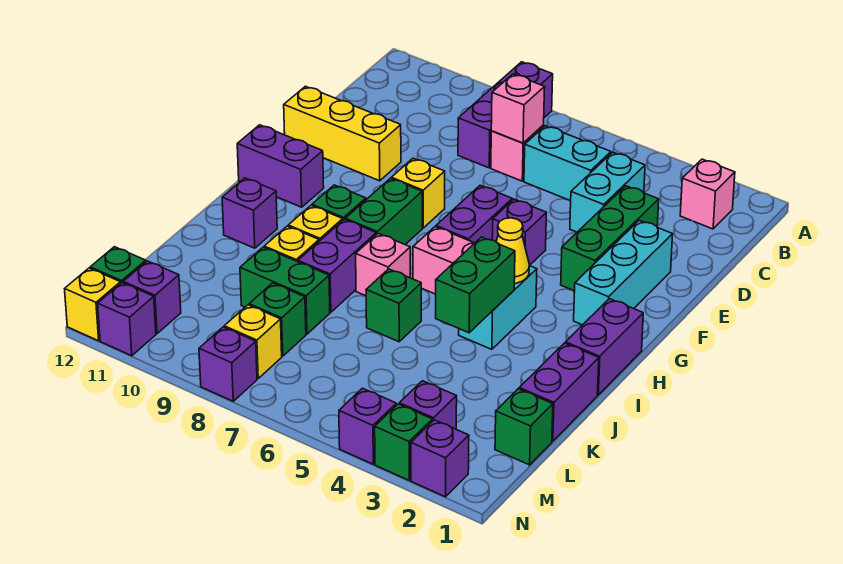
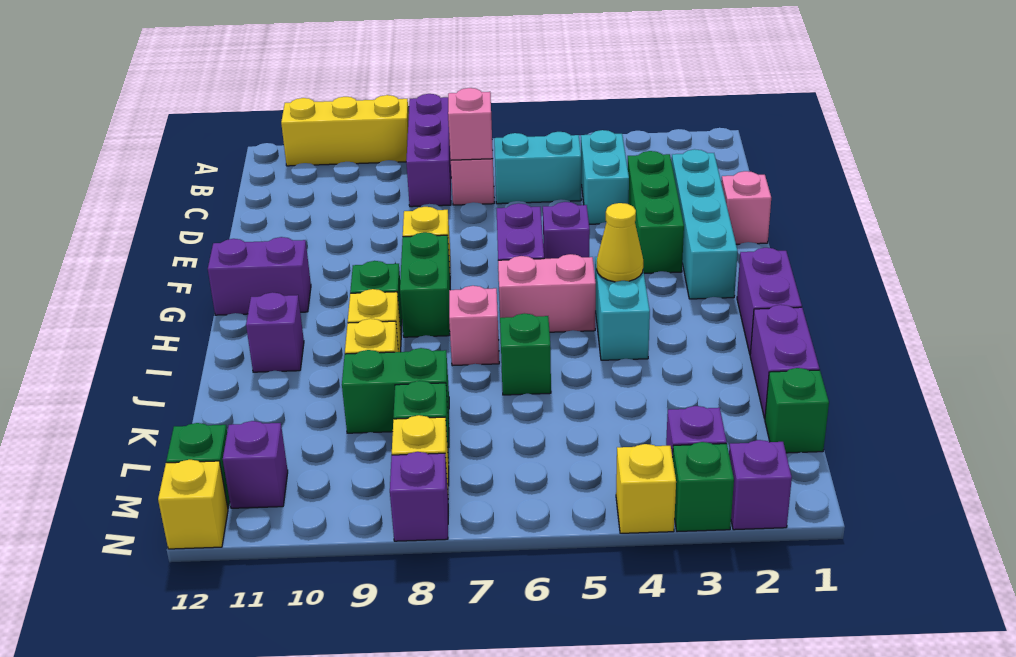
pink brick B2 level 1 -> pink brick E1 level 1
cyan brick E2:G2 level 1 -> cyan brick D2:G2 level 1
yellow brick E10:E12 level 1 -> yellow brick A9:A11 level 1
green brick I4:J4 level 2 -> none
purple brick I8:J8 level 1 -> none
purple brick N4 level 1 -> yellow brick N4 level 1
purple brick N11 level 1 -> none

